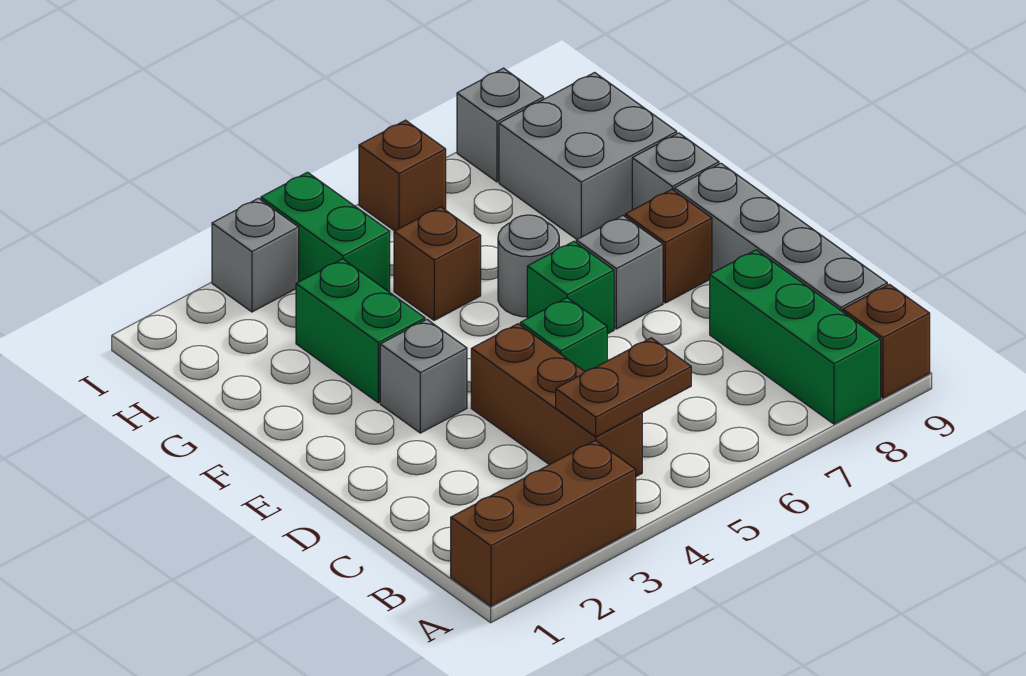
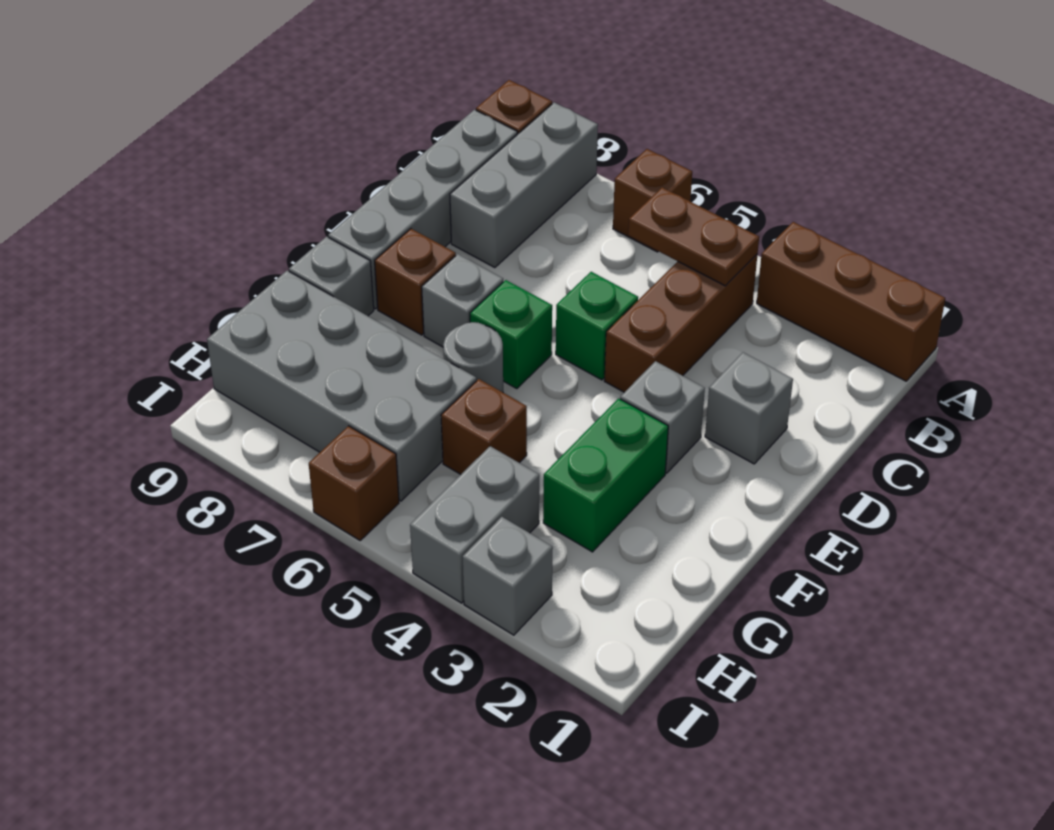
none -> brown brick A6 level 1
green brick A8:C8 level 1 -> grey brick A8:C8 level 1
grey brick G8:H9 level 1 -> grey brick G6:H9 level 1
green brick H4:I4 level 1 -> grey brick H4:I4 level 1
grey brick I8 level 1 -> grey brick D2 level 1

